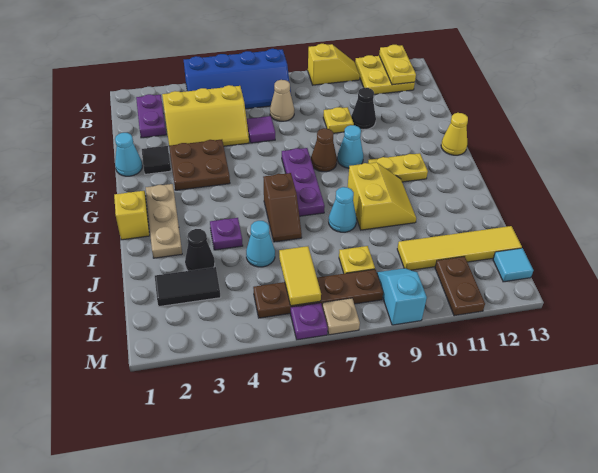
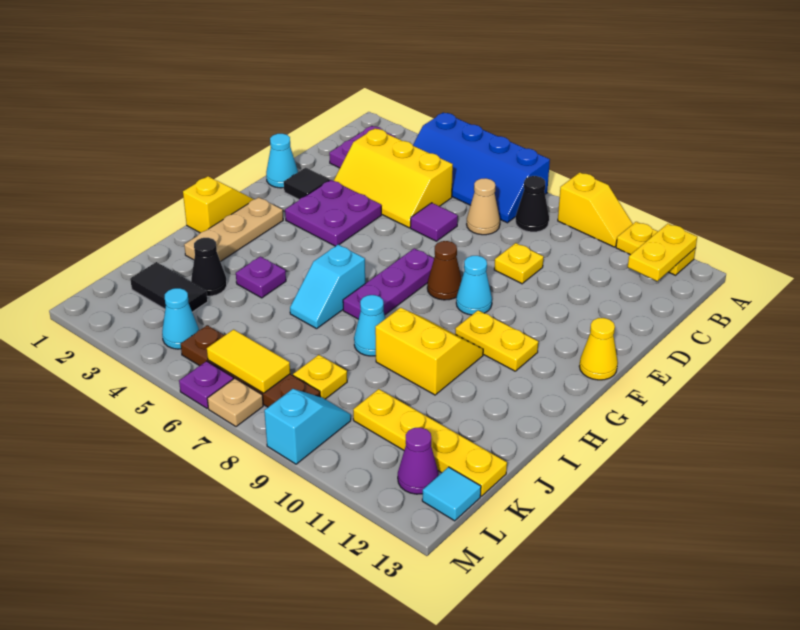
yellow plate A11:B12 level 1 -> yellow plate A11:A12 level 1
black cone D10 level 1 -> black cone B8 level 1
brown plate E3:F4 level 1 -> purple plate E3:F4 level 1
brown slope H6:I6 level 1 top H -> cyan slope H6:I6 level 1 top H
yellow slope H9:I10 level 1 top 9 -> yellow slope H9:I10 level 1 top I
cyan cone J5 level 1 -> cyan cone L4 level 1
yellow tile K6:L6 level 2 -> yellow tile L6:L7 level 2
yellow tile K10:K13 level 1 -> yellow plate K10:K13 level 1
brown plate L11:M11 level 1 -> none
none -> purple cone L12 level 1

